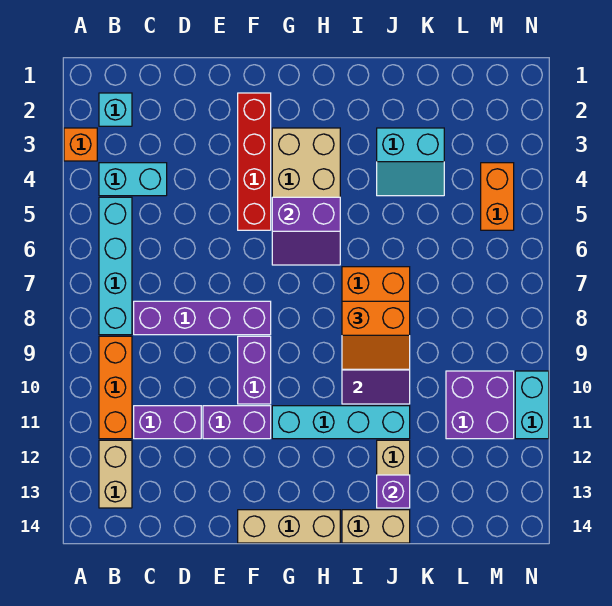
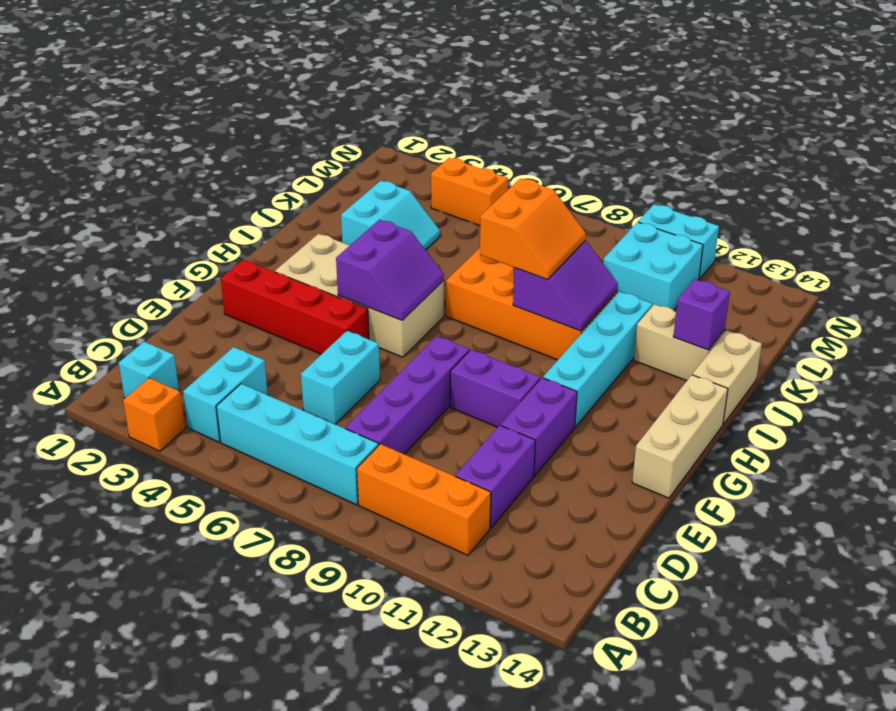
tan brick B12:B13 level 1 -> none
none -> cyan brick D6:E6 level 1
purple brick L10:M11 level 1 -> cyan brick L10:M11 level 1

